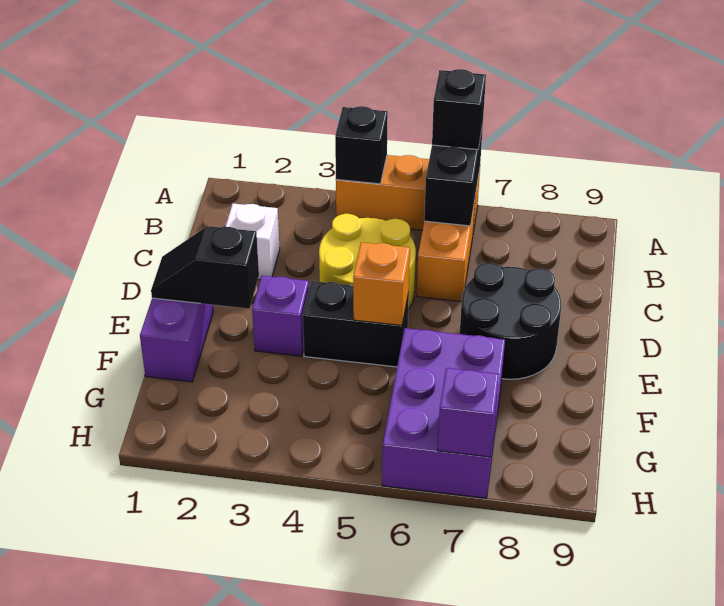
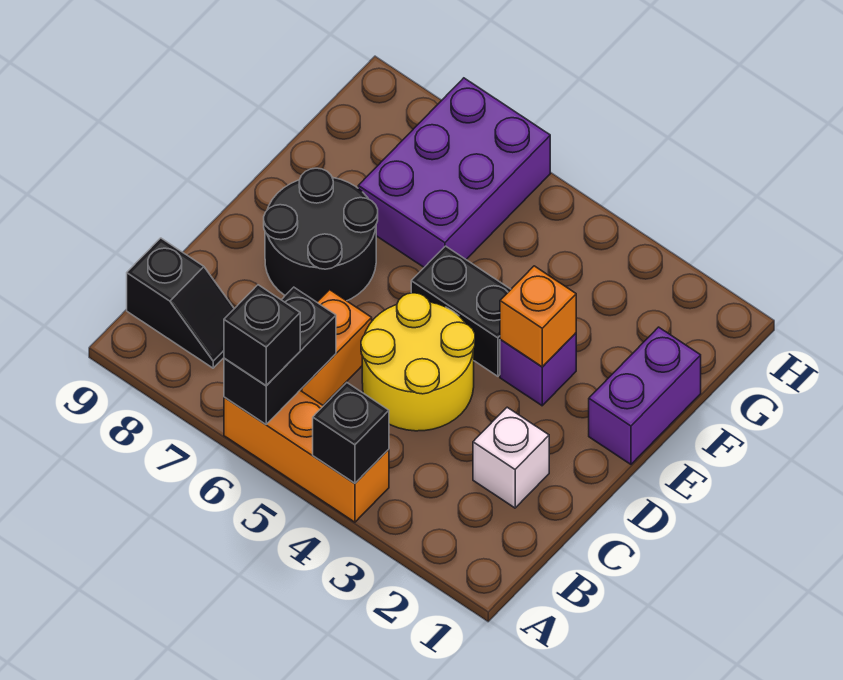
black slope E1:E2 level 2 top 2 -> black slope B8:B9 level 1 top 9
orange brick E5 level 2 -> orange brick E3 level 2
purple brick H7 level 2 -> none

